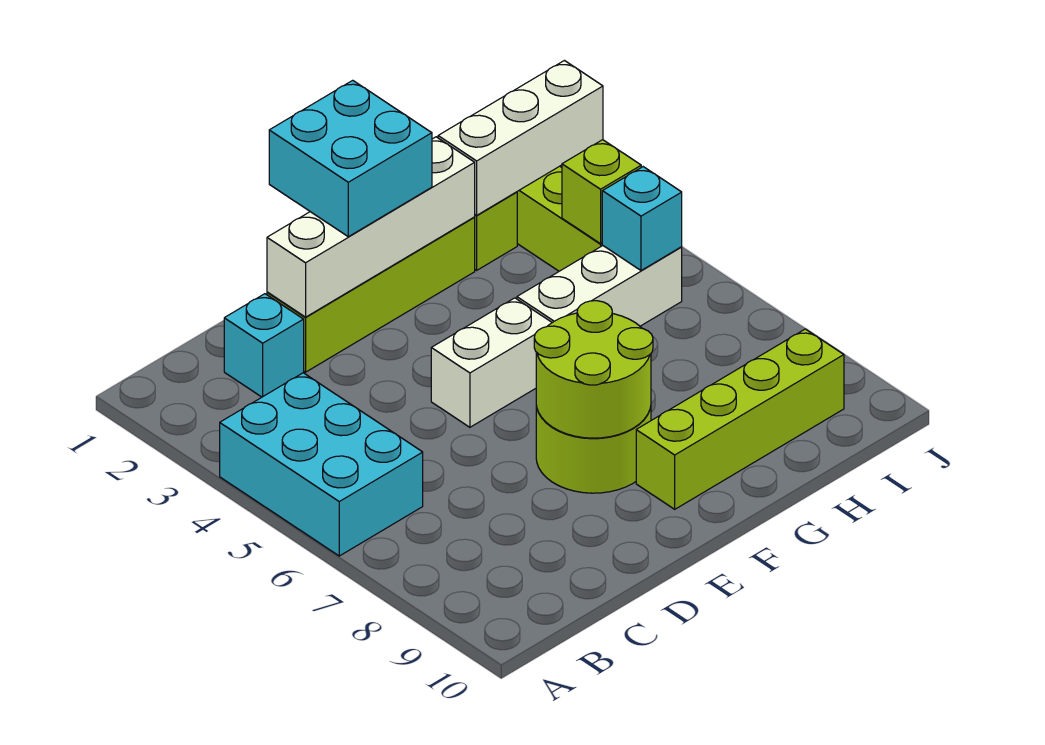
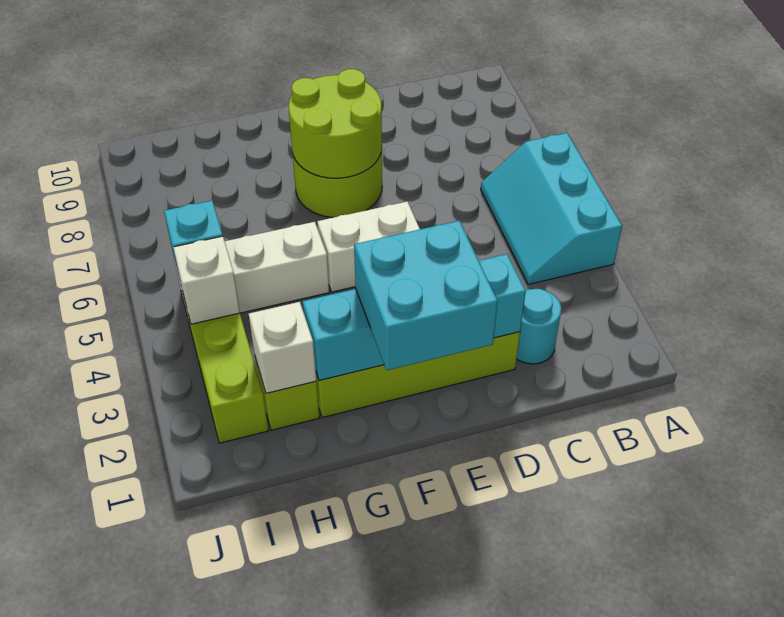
cyan brick A4:B6 level 1 -> cyan slope A4:B6 level 1 top A
cyan brick C2 level 1 -> cyan round brick C2 level 1
white brick D2:G2 level 2 -> cyan brick D2:G2 level 2
lime brick F9:I9 level 1 -> none
white brick H2:J2 level 2 -> white brick H2 level 2
lime brick I4 level 2 -> white brick I4 level 2

